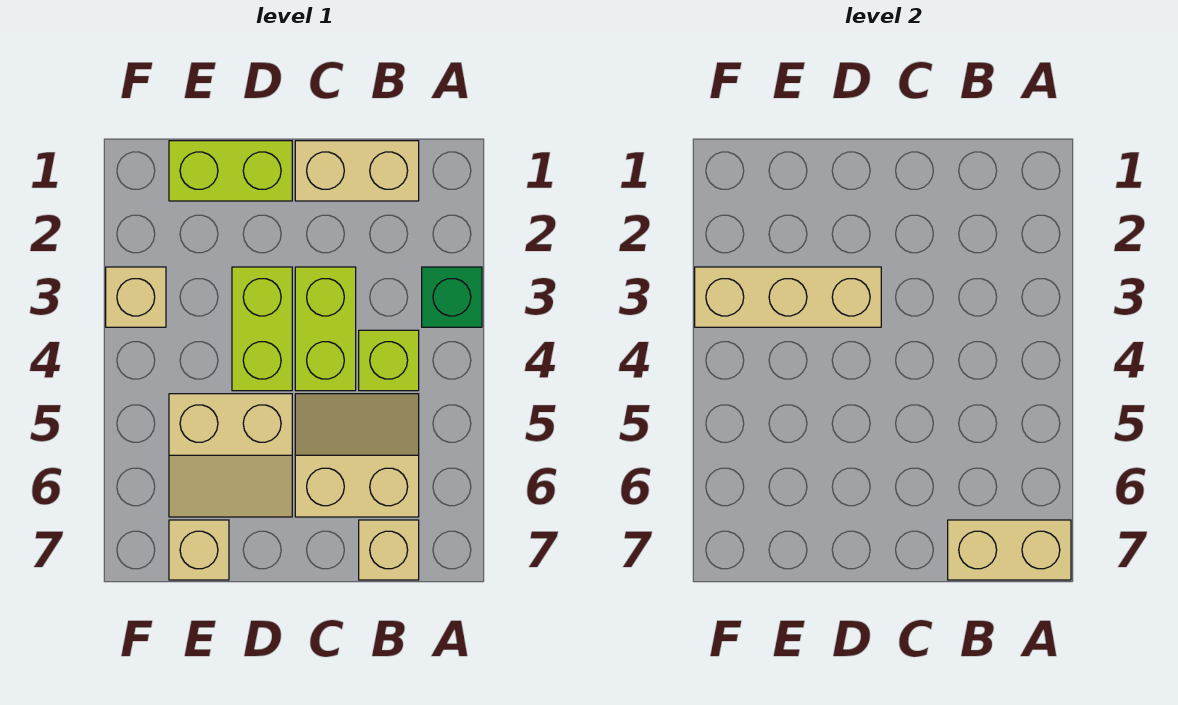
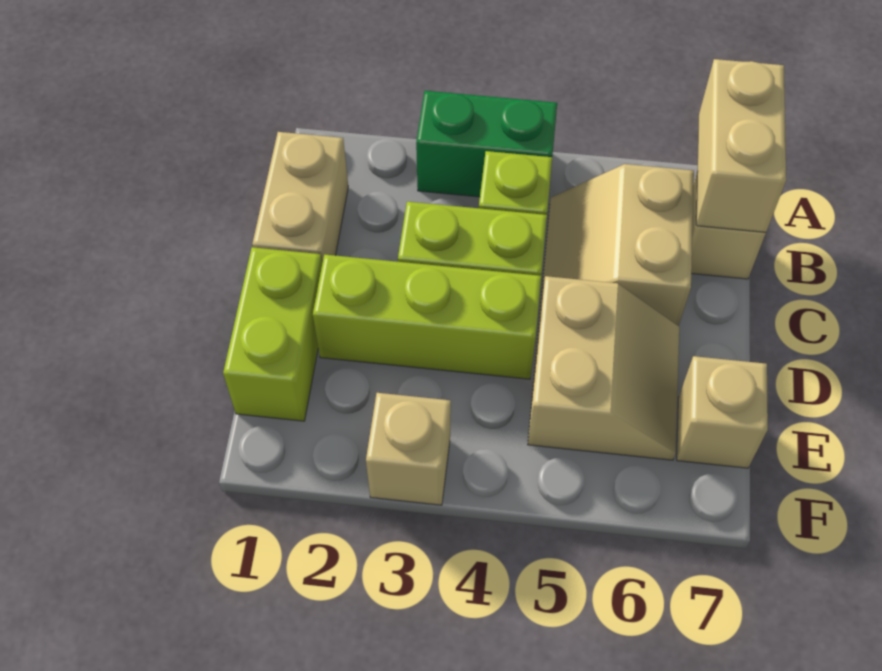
green brick A3 level 1 -> green brick A3:A4 level 1
lime brick D3:D4 level 1 -> lime brick D2:D4 level 1
tan brick D3:F3 level 2 -> none

